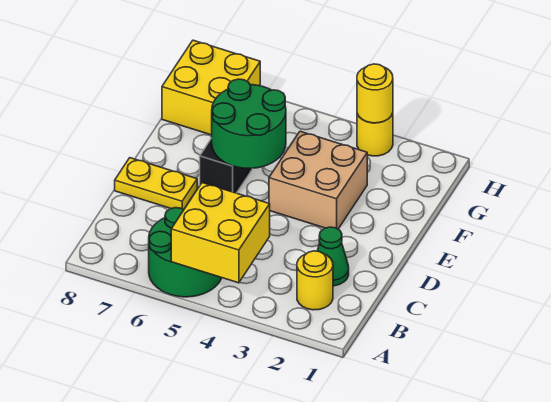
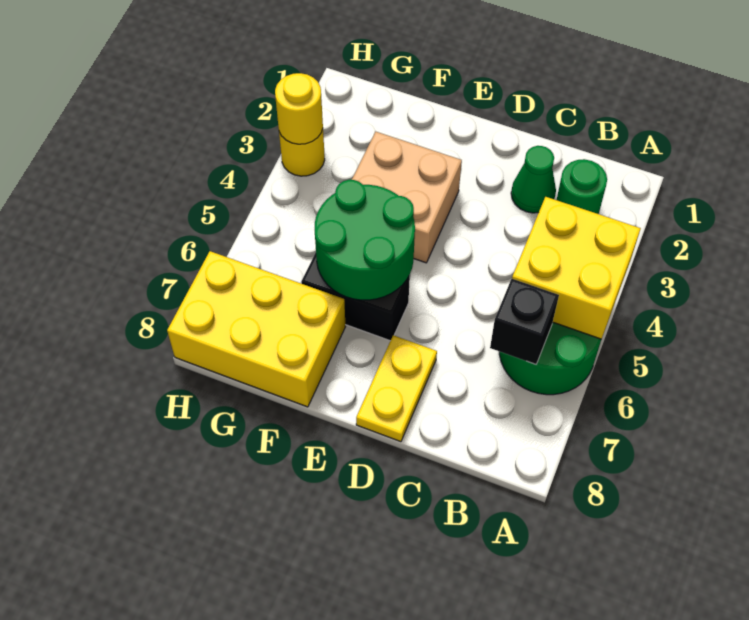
yellow round brick B2 level 1 -> green round brick B2 level 1
none -> black brick B6 level 2
yellow brick G7:H8 level 1 -> yellow brick F7:H8 level 1

